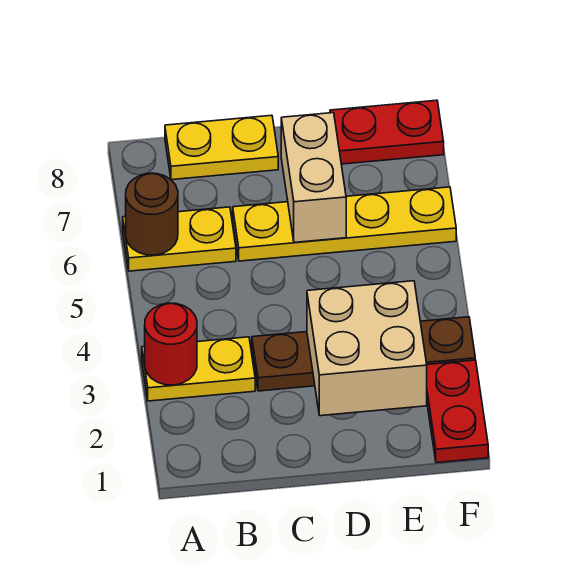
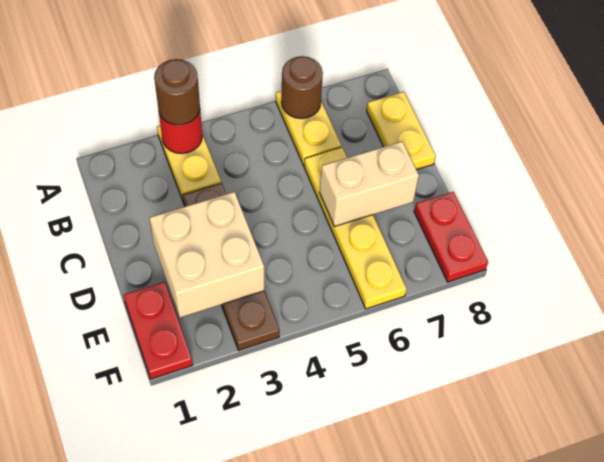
none -> brown round brick A3 level 3
red plate F1:F2 level 1 -> red plate E1:F1 level 1

